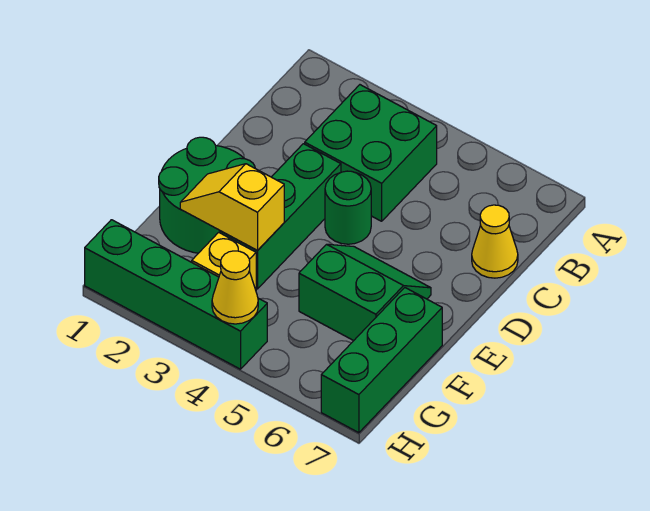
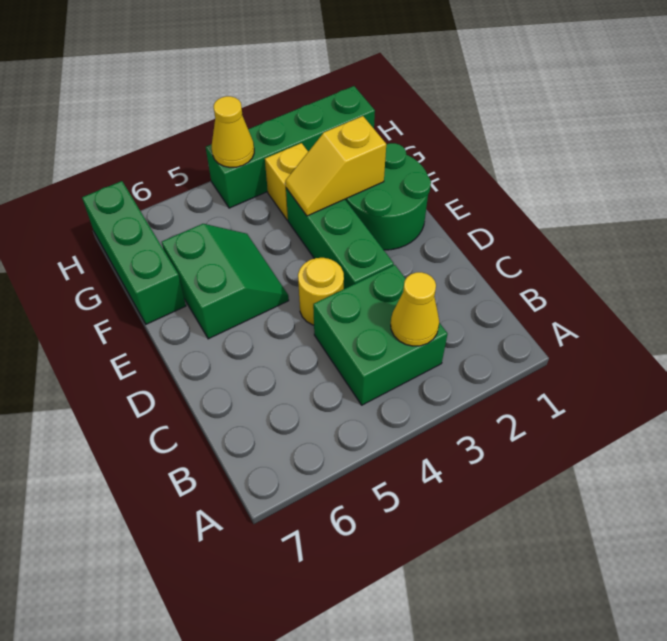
yellow cone C7 level 1 -> yellow cone B3 level 2
green round brick D4 level 1 -> yellow round brick D4 level 1
green slope E5:F6 level 1 top F -> green slope E5:F6 level 1 top 6
yellow slope F2:F3 level 2 top 3 -> yellow slope F2:F3 level 2 top 2

